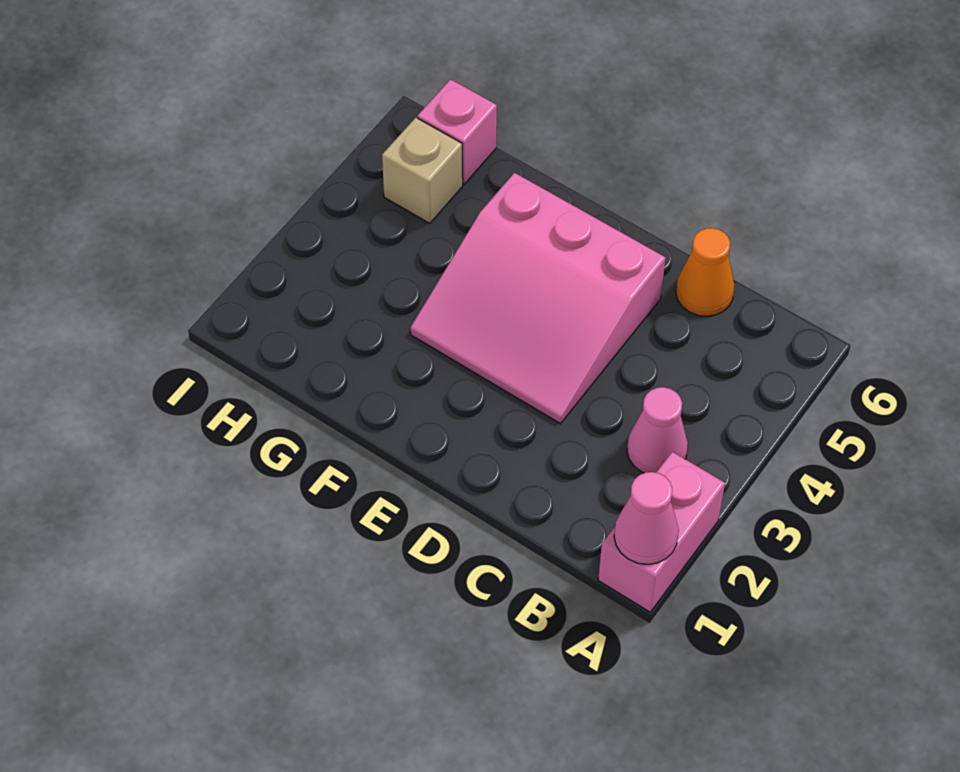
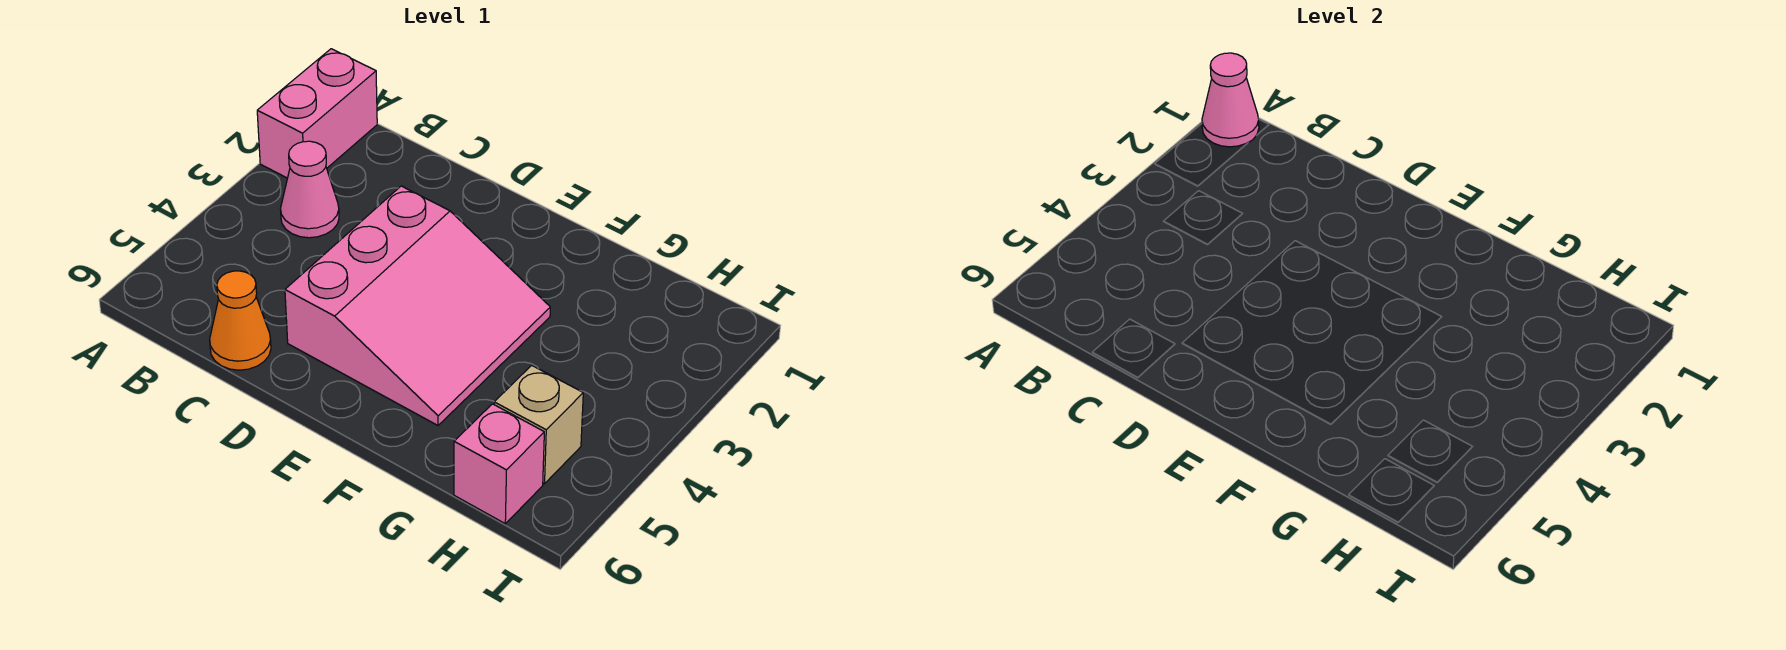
pink slope D3:F5 level 1 top 5 -> pink slope D3:F5 level 1 top D

